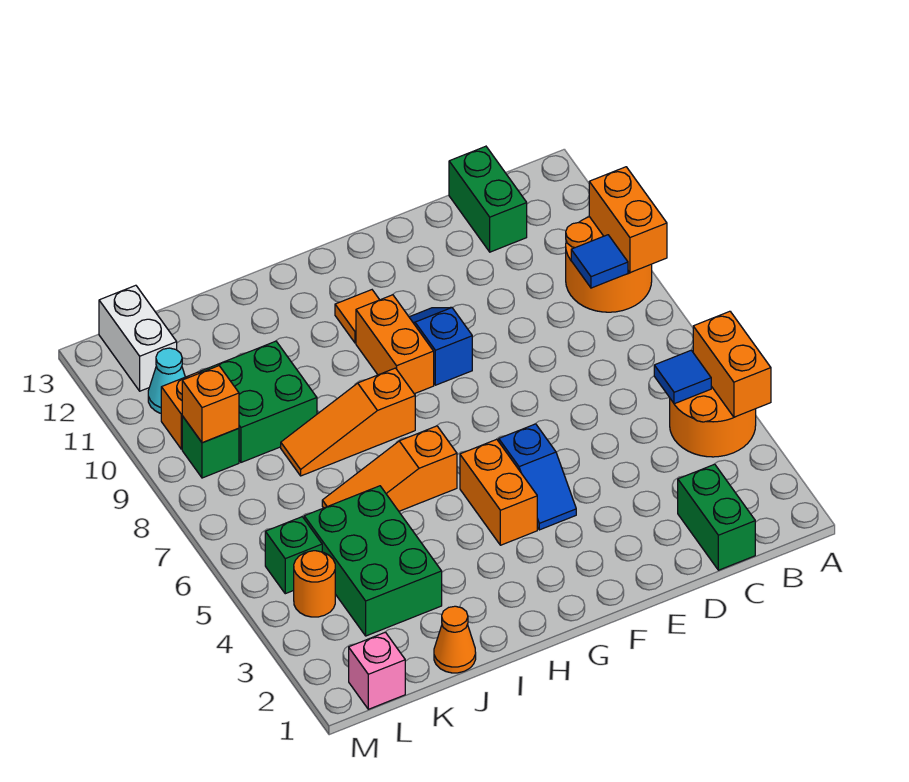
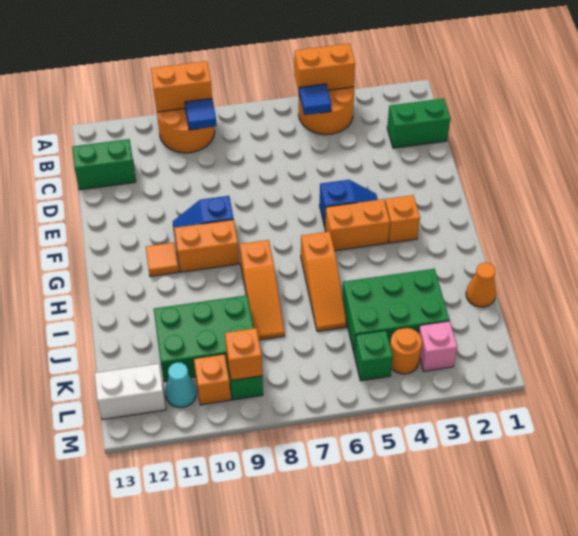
none -> orange brick G3 level 1
green brick J9:K10 level 1 -> green brick J9:K11 level 1
pink brick L1 level 1 -> pink brick L3 level 1

